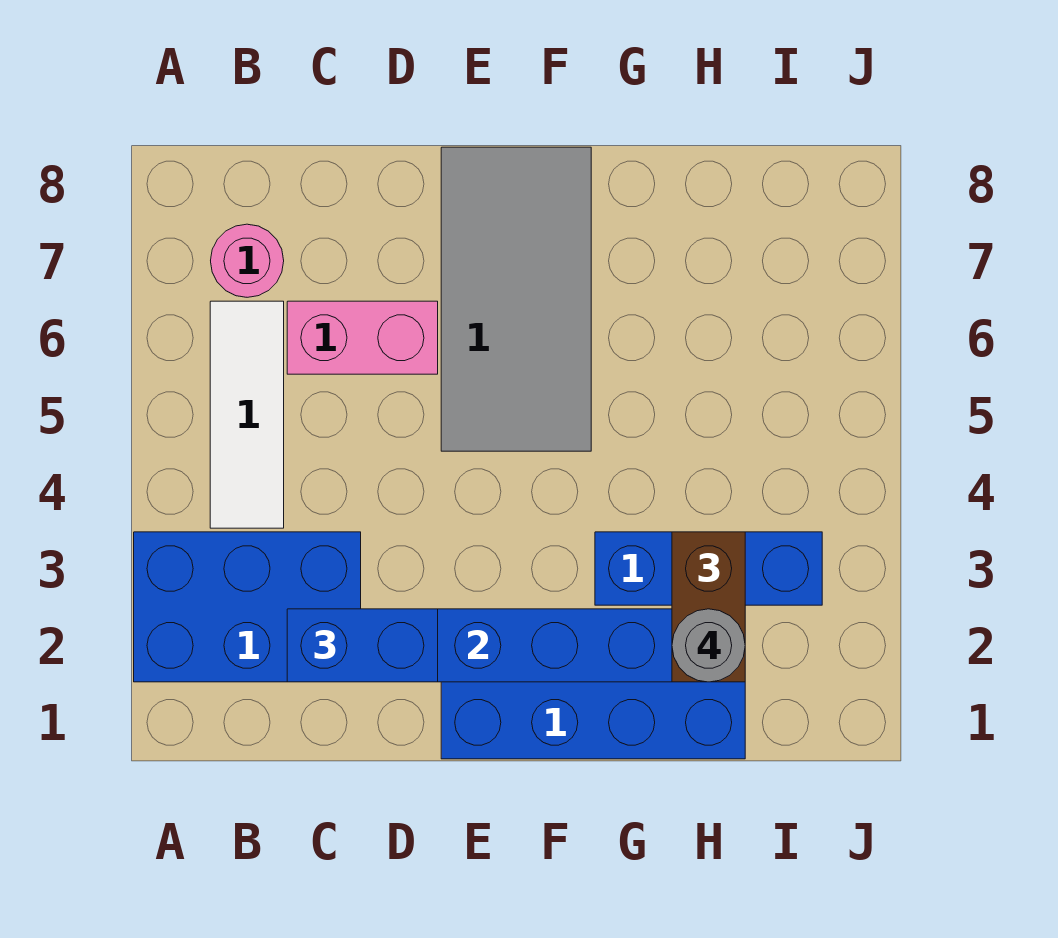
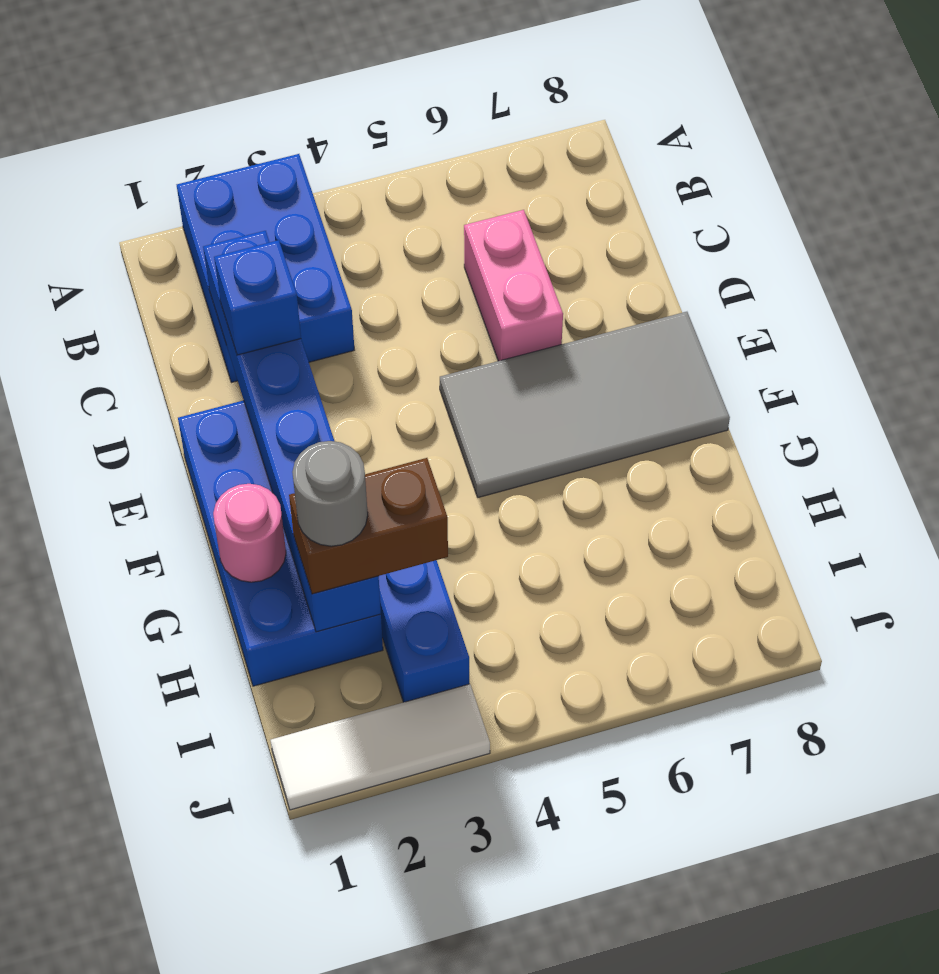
white tile B4:B6 level 1 -> white tile J1:J3 level 1
pink round brick B7 level 1 -> pink round brick G1 level 2
blue brick C2:D2 level 3 -> blue brick D2 level 3

